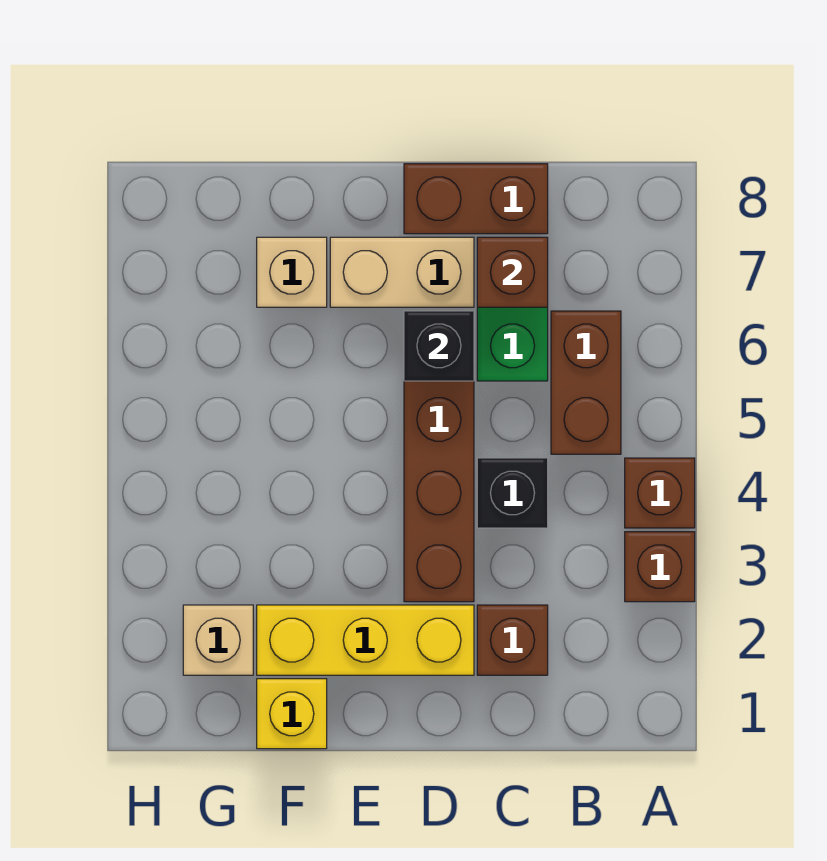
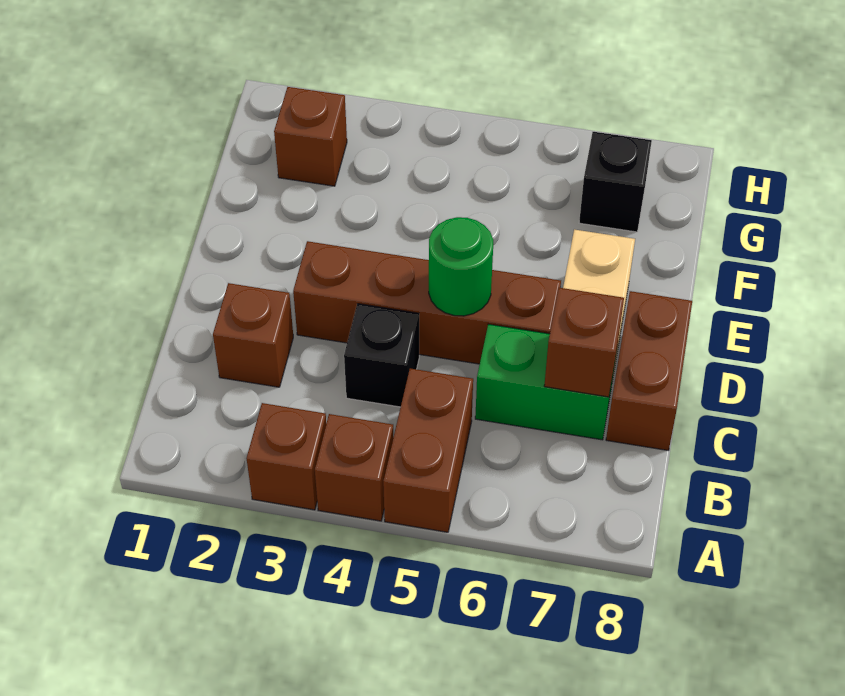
brown brick B5:B6 level 1 -> brown brick A5:B5 level 1
yellow brick D2:F2 level 1 -> none
none -> green round brick D5 level 2
black brick D6 level 2 -> black brick G7 level 1
yellow brick F1 level 1 -> none
tan brick F7 level 1 -> none
tan brick G2 level 1 -> brown brick G2 level 1

